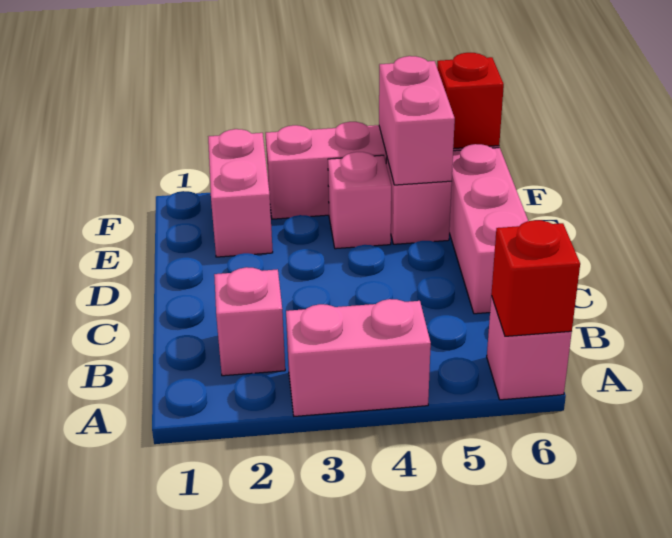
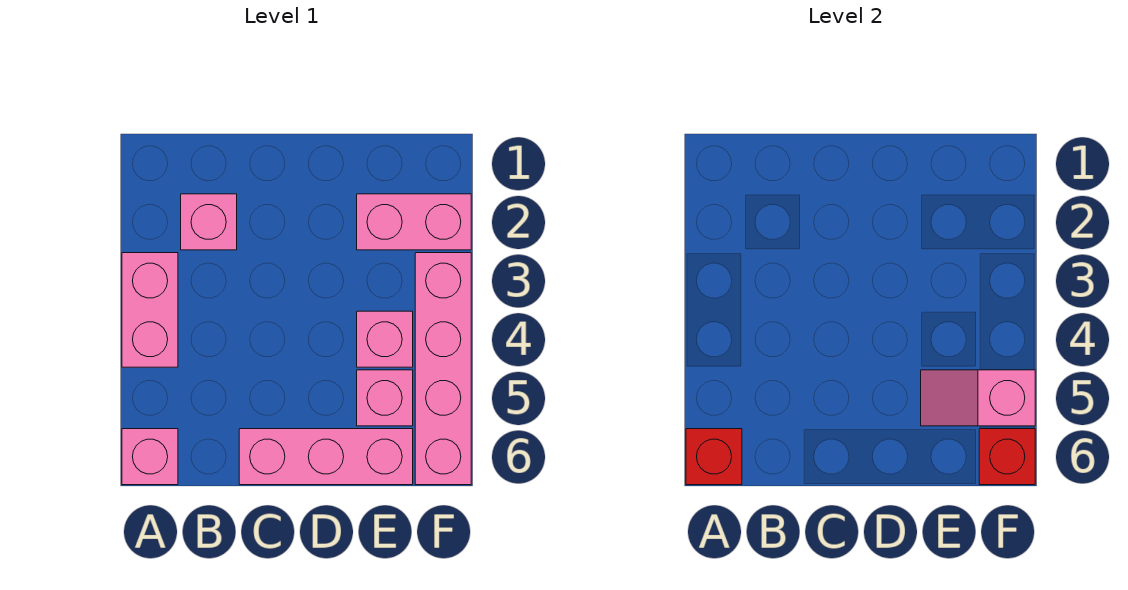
pink brick E5:F5 level 2 -> pink slope E5:F5 level 2 top F

